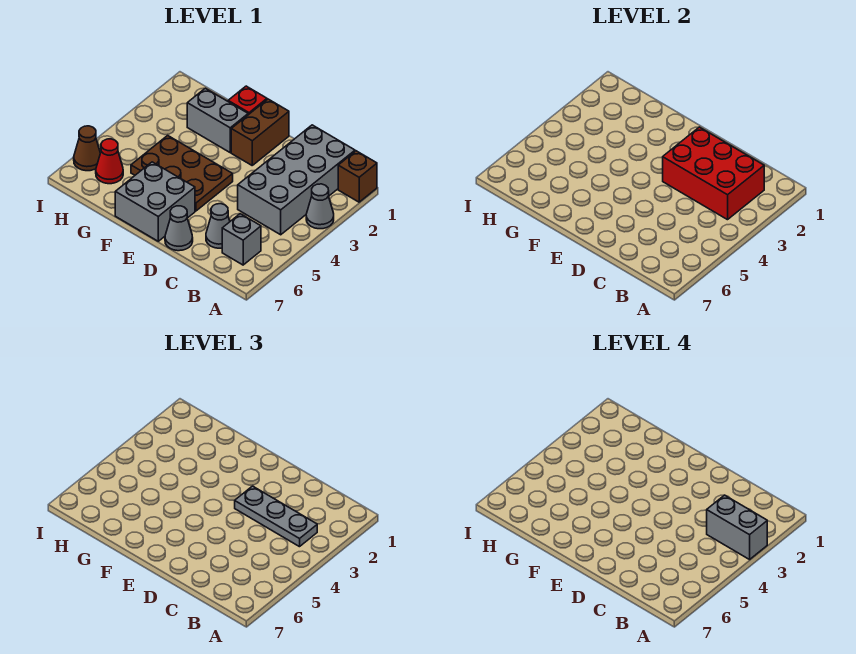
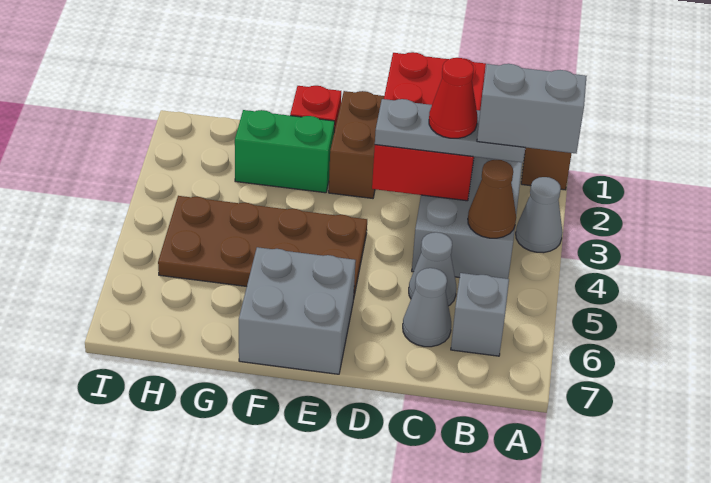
red brick B2:D3 level 2 -> red brick C1:D3 level 2
grey cone D7 level 1 -> grey cone C5 level 1
brown plate E4:G5 level 1 -> brown plate E4:H5 level 1
grey brick F2:G2 level 1 -> green brick F2:G2 level 1
red cone H6 level 1 -> red cone C3 level 4
brown cone I6 level 1 -> brown cone B4 level 2

